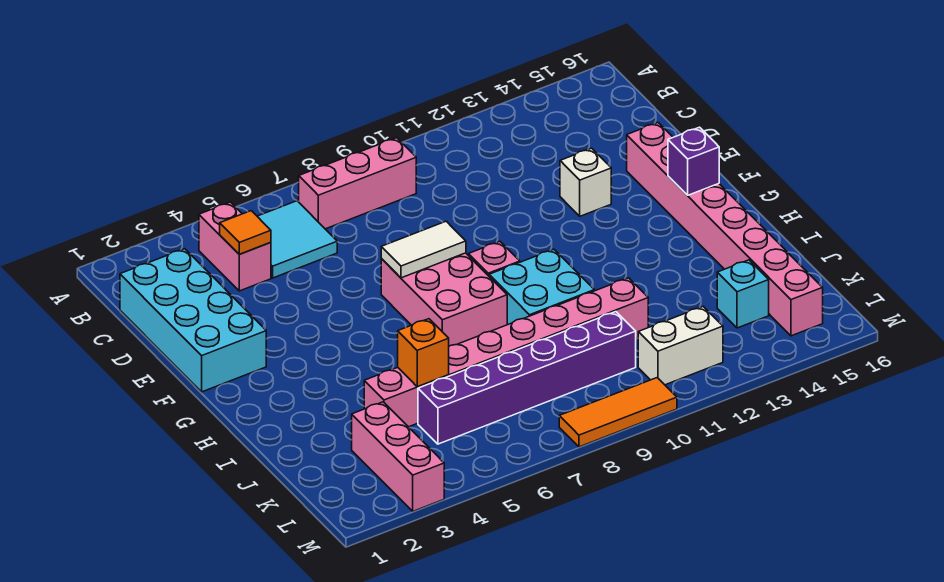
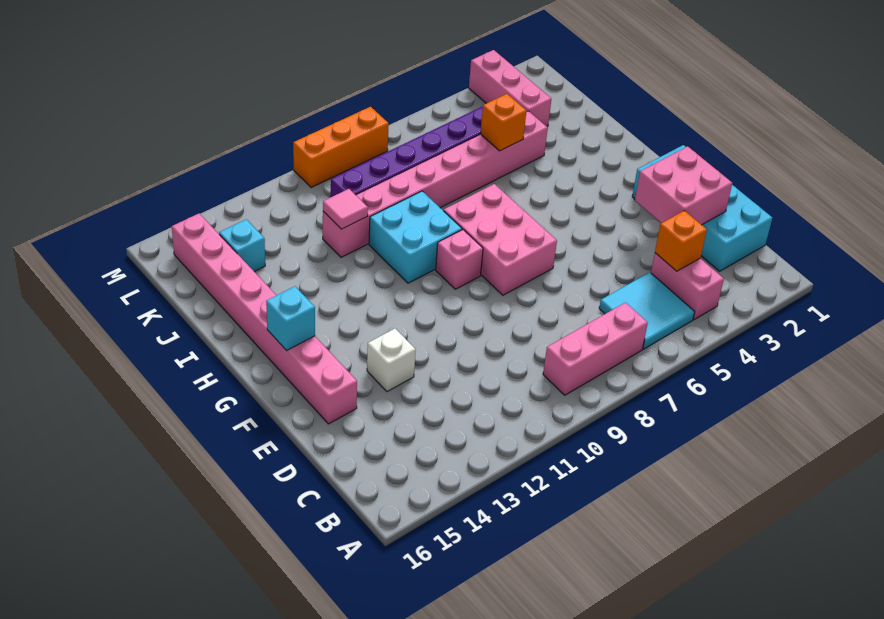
orange tile C4 level 2 -> orange brick C4 level 2
none -> pink brick D2:E3 level 2
white tile F7:F8 level 2 -> none
purple brick G15 level 2 -> cyan brick G15 level 2
none -> pink tile J11 level 2
white brick L11:L12 level 1 -> none
orange tile M8:M10 level 1 -> orange brick M8:M10 level 1

